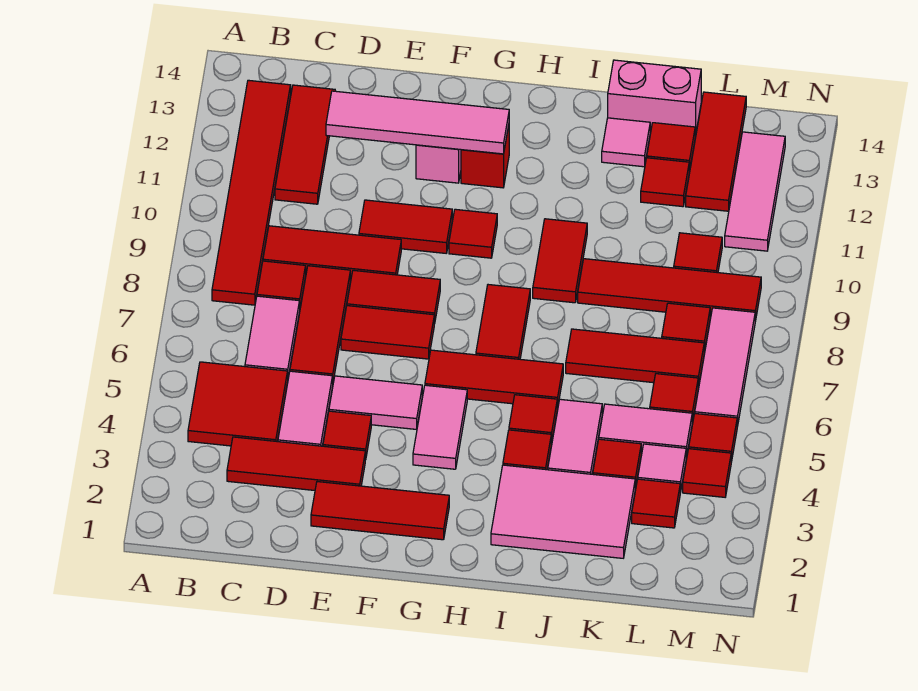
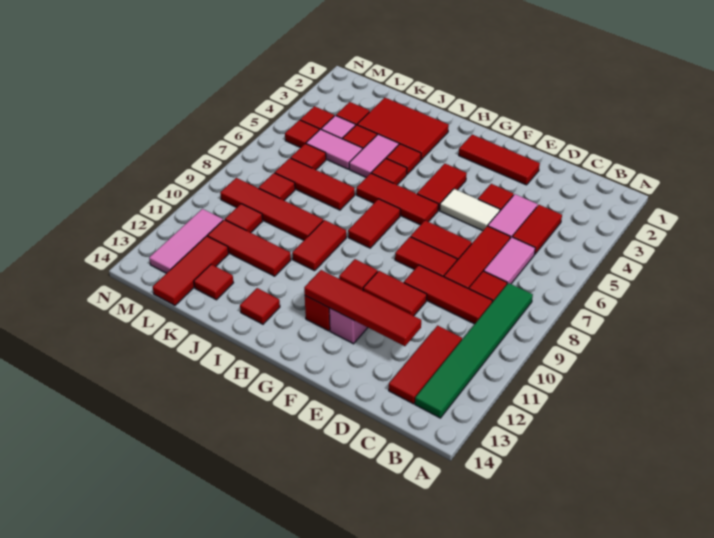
red tile B4:C5 level 1 -> red tile C4:C5 level 1
red tile B8:B13 level 1 -> green tile B8:B13 level 1
red tile C3:E3 level 1 -> red tile J11:L11 level 1
pink tile D12:G12 level 2 -> red tile D12:G12 level 2
pink tile E5:F5 level 1 -> white tile E5:F5 level 1
pink tile G4:G5 level 1 -> red tile G4:G5 level 1
pink tile I2:K3 level 1 -> red tile I2:K3 level 1
pink tile J13 level 1 -> none
pink brick J14:K14 level 1 -> none
red tile K12 level 1 -> red tile I13 level 1
pink tile M6:M8 level 1 -> none

